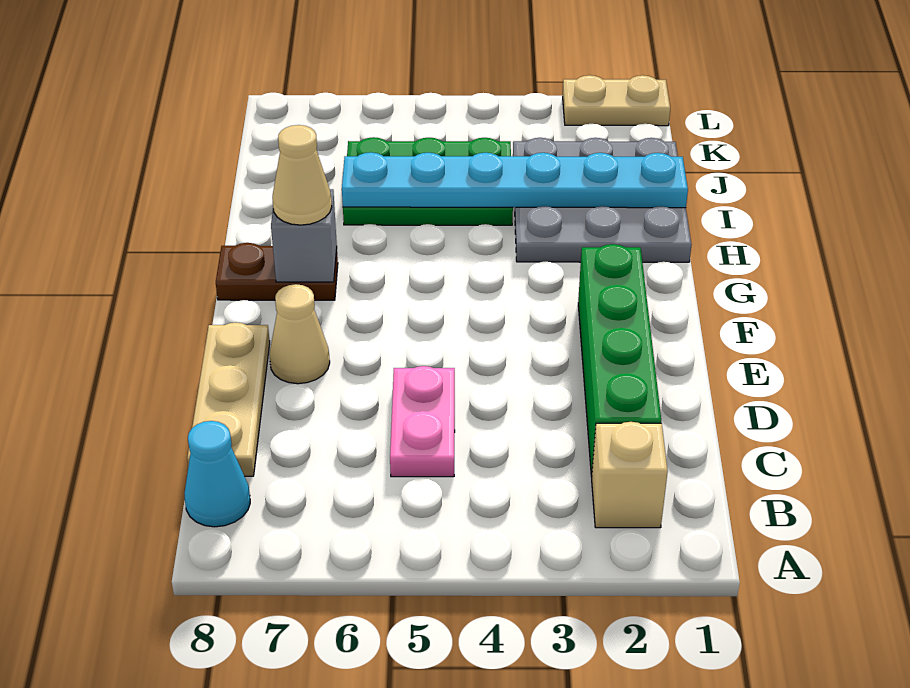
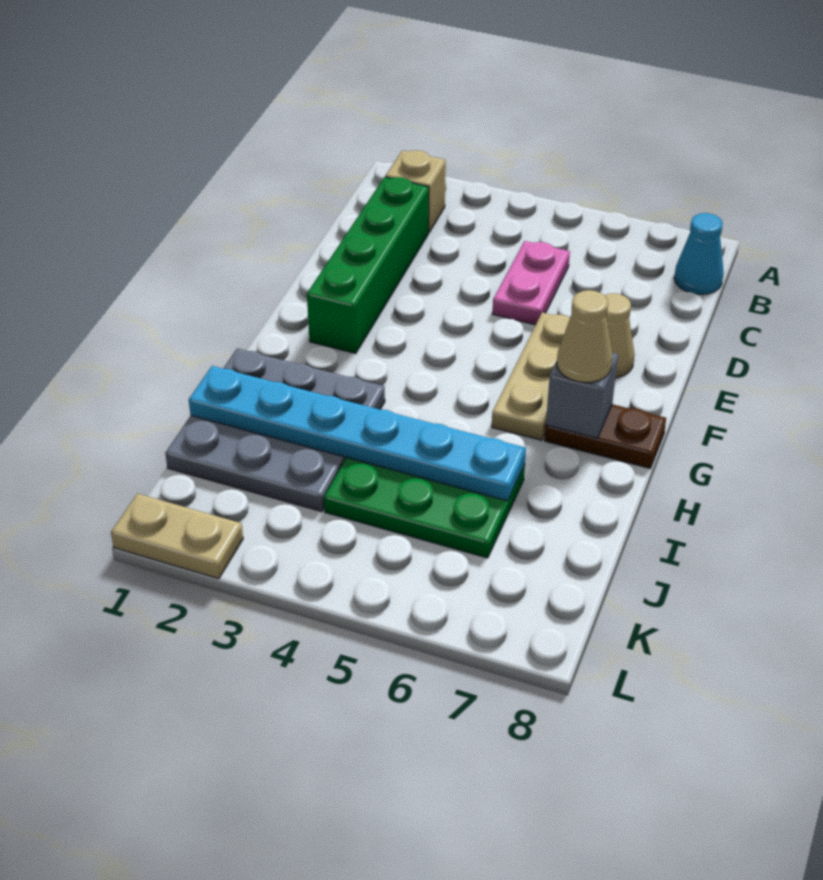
tan plate C8:E8 level 1 -> tan plate E6:G6 level 1

